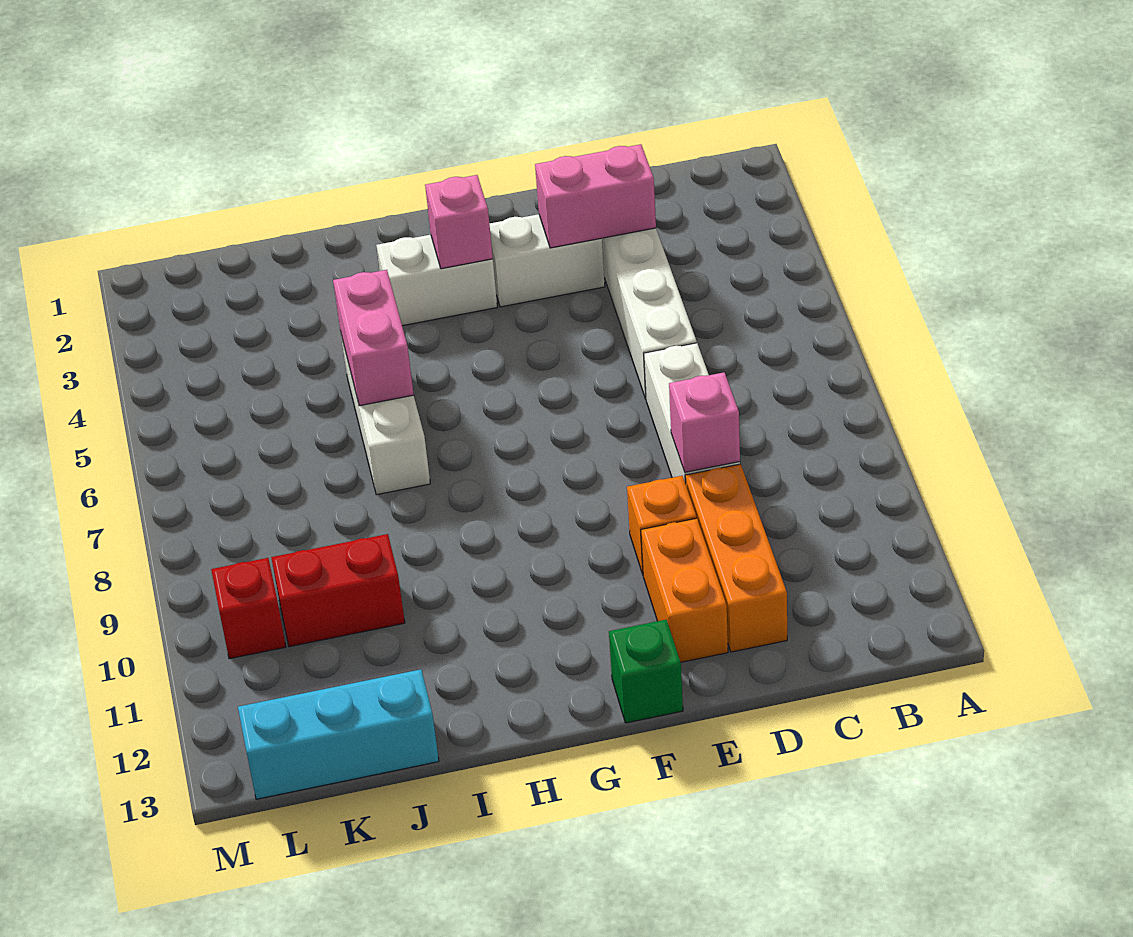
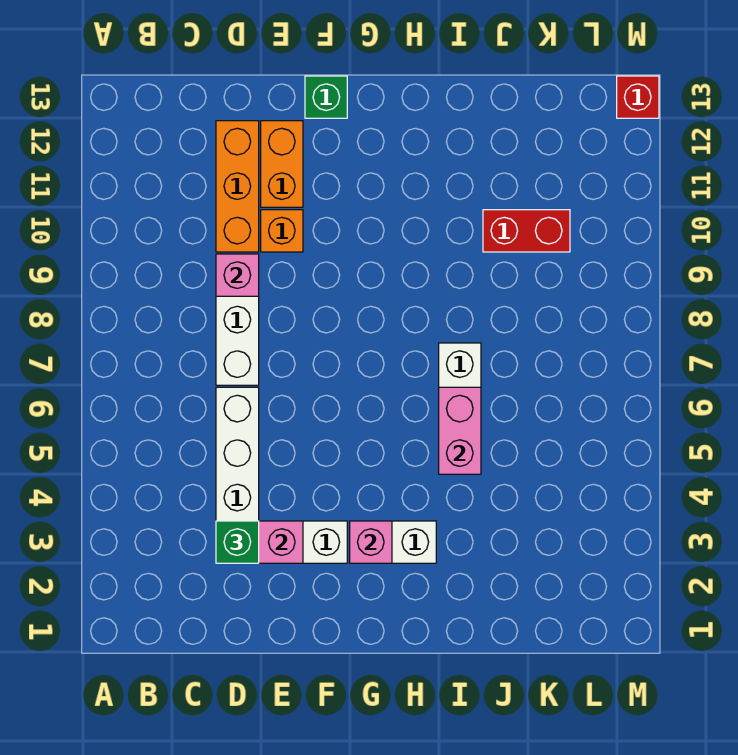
none -> green brick D3 level 3
cyan brick J13:L13 level 1 -> none
red brick L10 level 1 -> red brick M13 level 1

